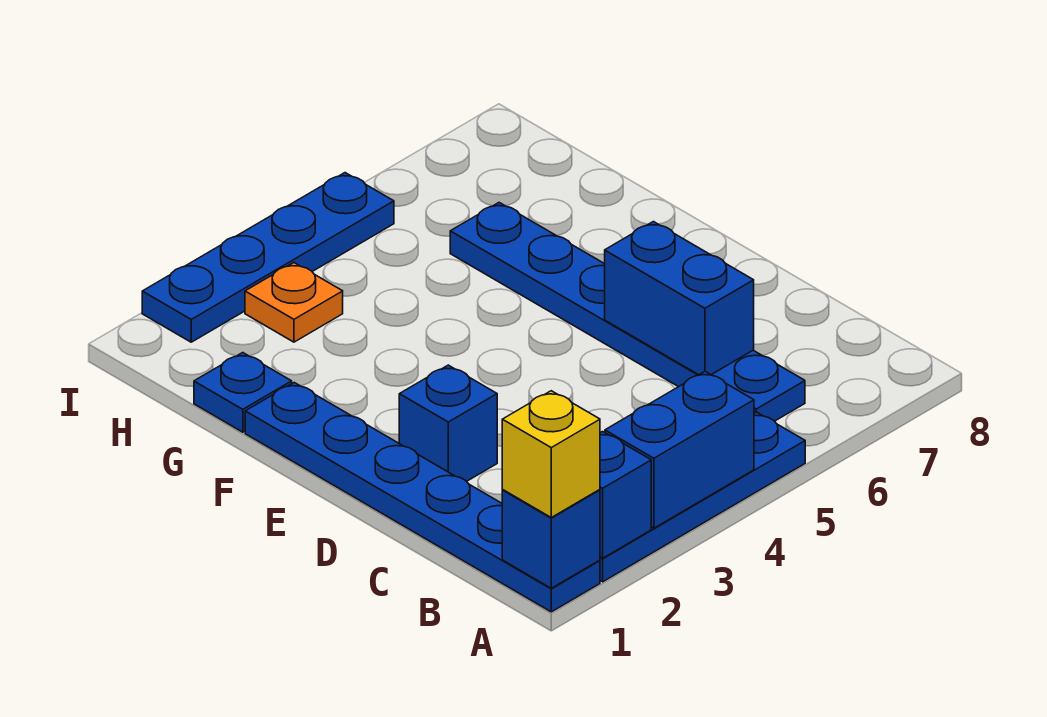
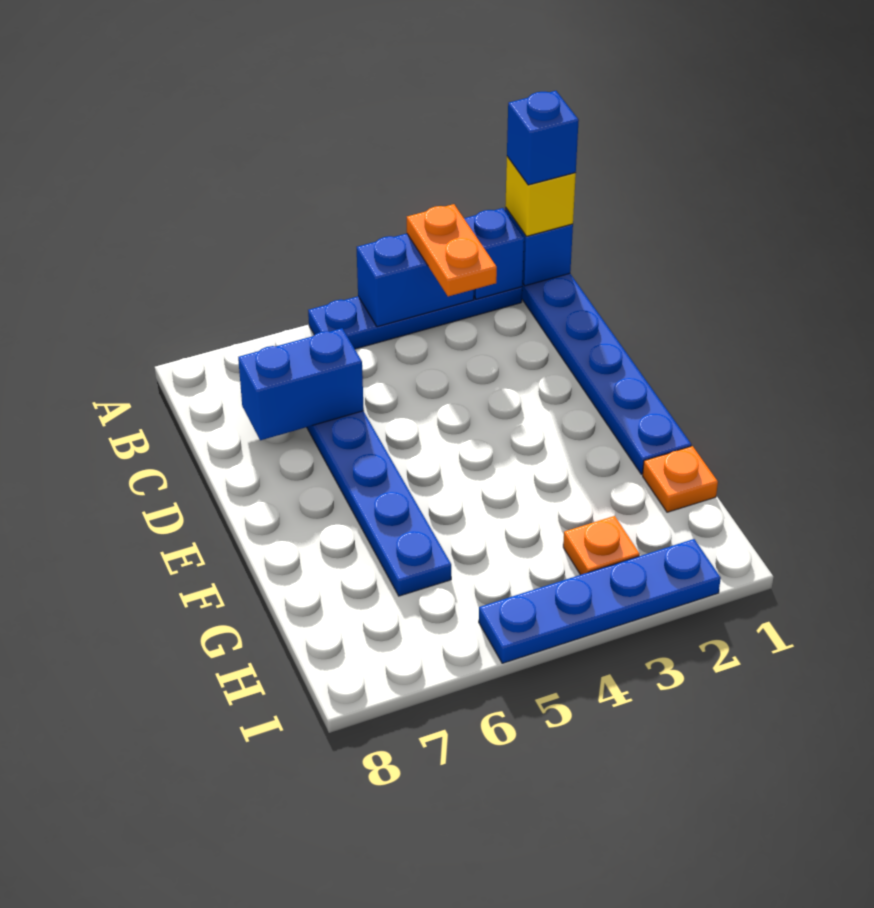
none -> orange plate A3:B3 level 3
blue brick C6:D6 level 2 -> blue brick C6:C7 level 2
blue brick D2 level 1 -> blue brick A1 level 4
blue plate G1 level 1 -> orange plate G1 level 1

